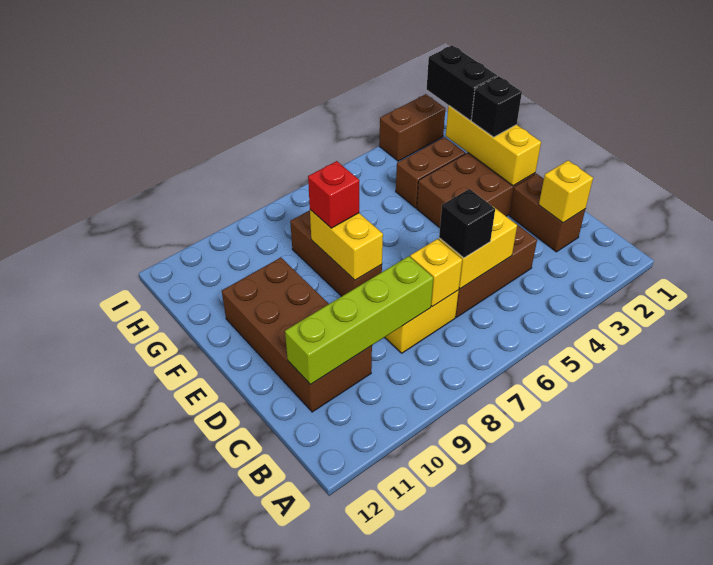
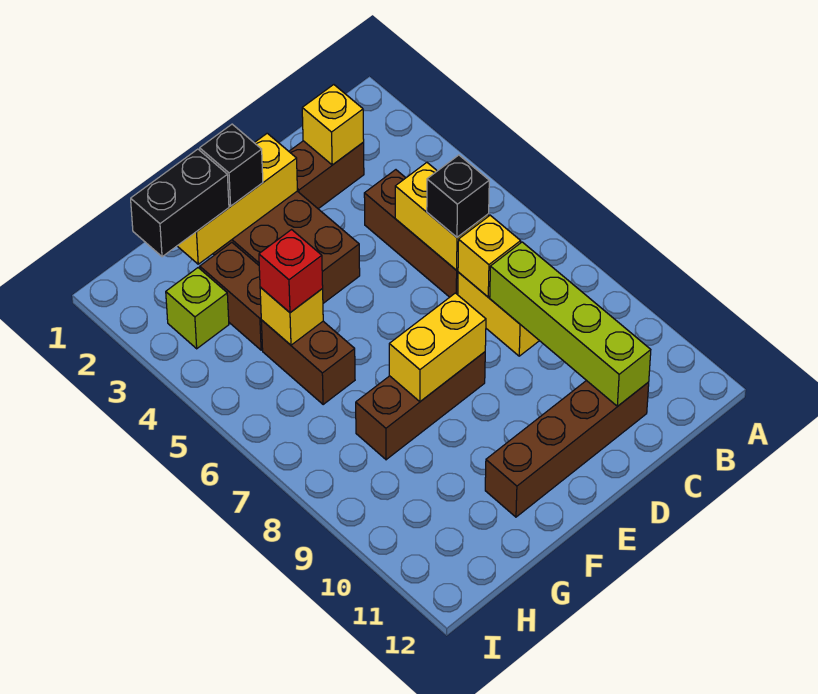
brown brick C10:F11 level 1 -> brown brick C11:F11 level 1
red brick F8 level 3 -> red brick G5 level 3
none -> yellow brick G5 level 2
none -> lime brick H3 level 1
brown brick I2:I3 level 1 -> brown brick G5:G6 level 1

